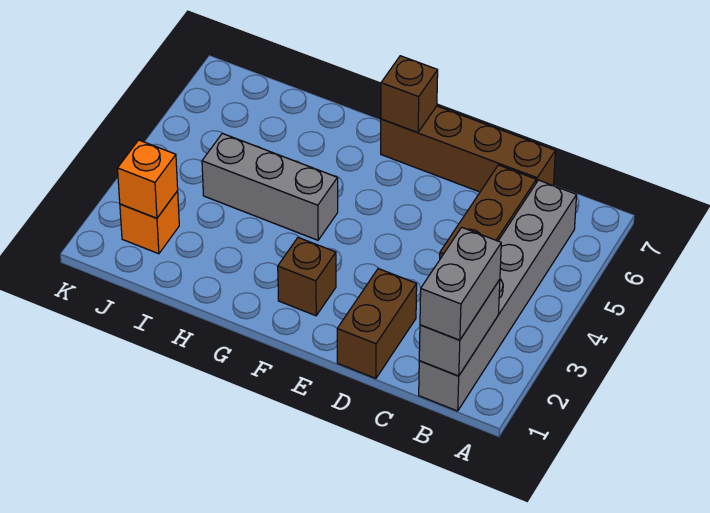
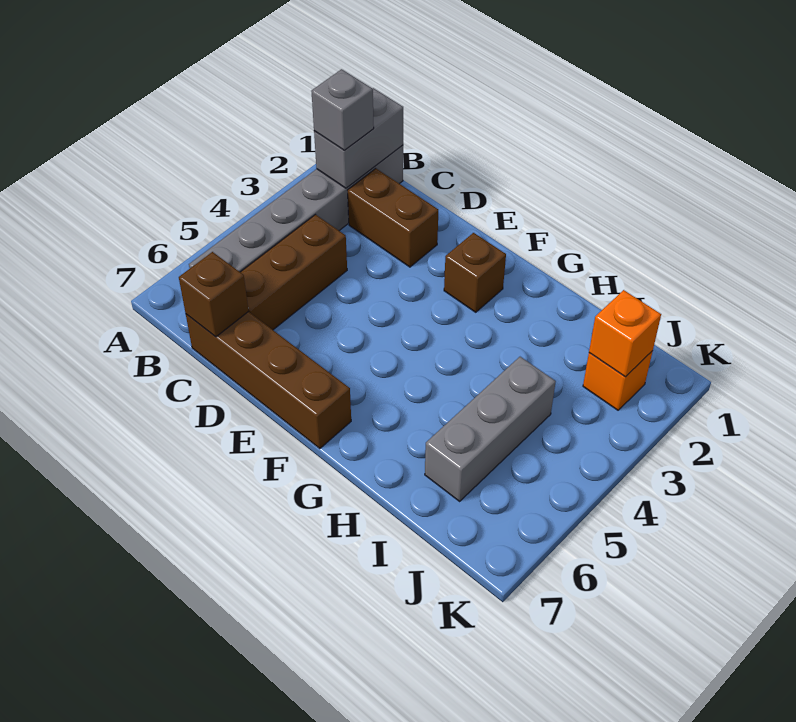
grey brick B1:B2 level 3 -> grey brick B2 level 3
brown brick D1:D2 level 1 -> brown brick C2:D2 level 1
brown brick F7 level 2 -> brown brick C7 level 2
grey brick G4:I4 level 1 -> grey brick I4:I6 level 1

